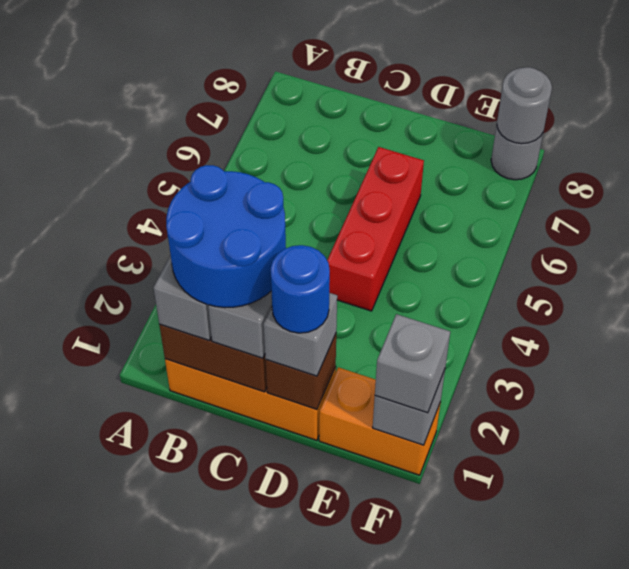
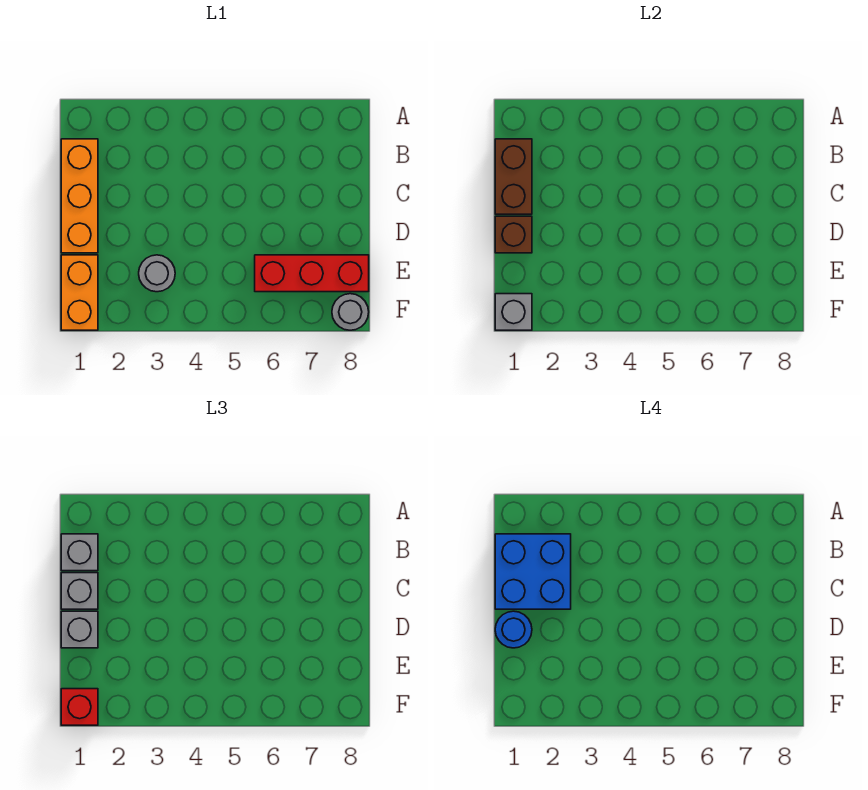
blue round brick B1:C2 level 4 -> blue brick B1:C2 level 4
red brick D4:D6 level 1 -> red brick E6:E8 level 1
grey brick F1 level 3 -> red brick F1 level 3
grey round brick F8 level 2 -> grey round brick E3 level 1

